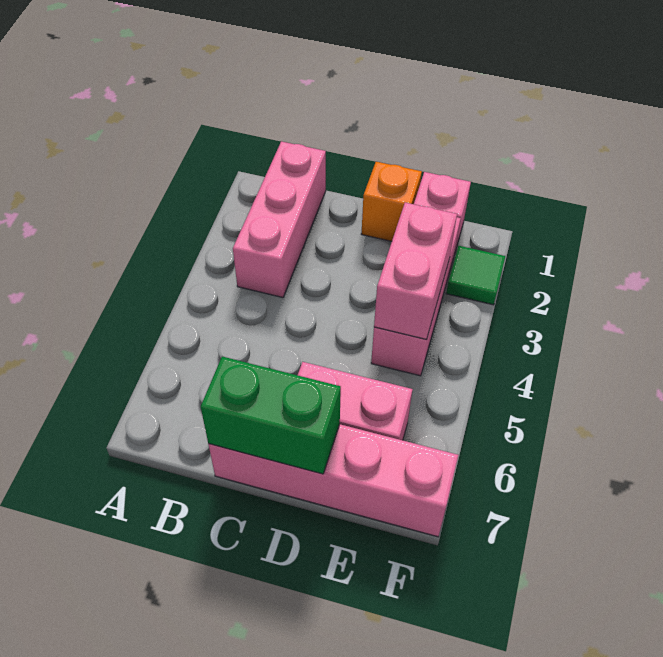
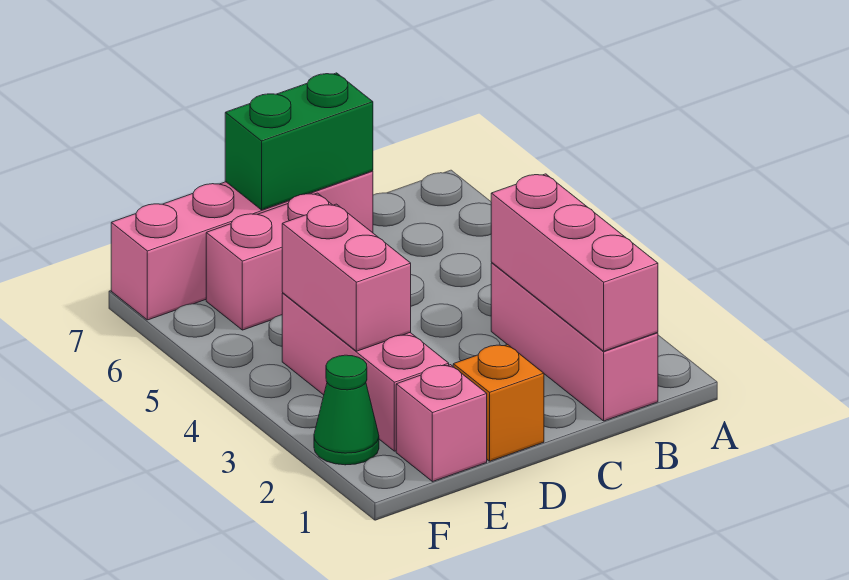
none -> pink brick B1:B3 level 2
green tile F2 level 1 -> green cone F2 level 1

